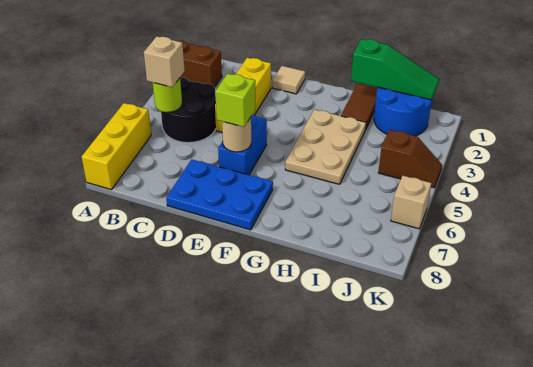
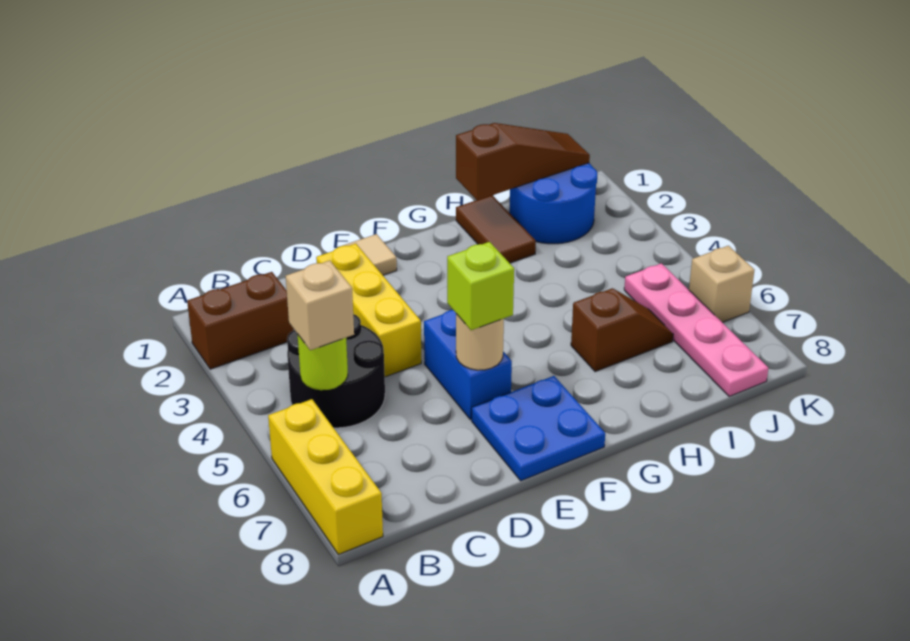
blue plate D7:F8 level 1 -> blue plate E7:F8 level 1
tan plate G3:H5 level 1 -> none
green slope H1:J1 level 2 top H -> brown slope H1:J1 level 2 top H
brown slope J4:K4 level 1 top J -> brown slope H6:I6 level 1 top H
none -> pink plate J5:J8 level 1

